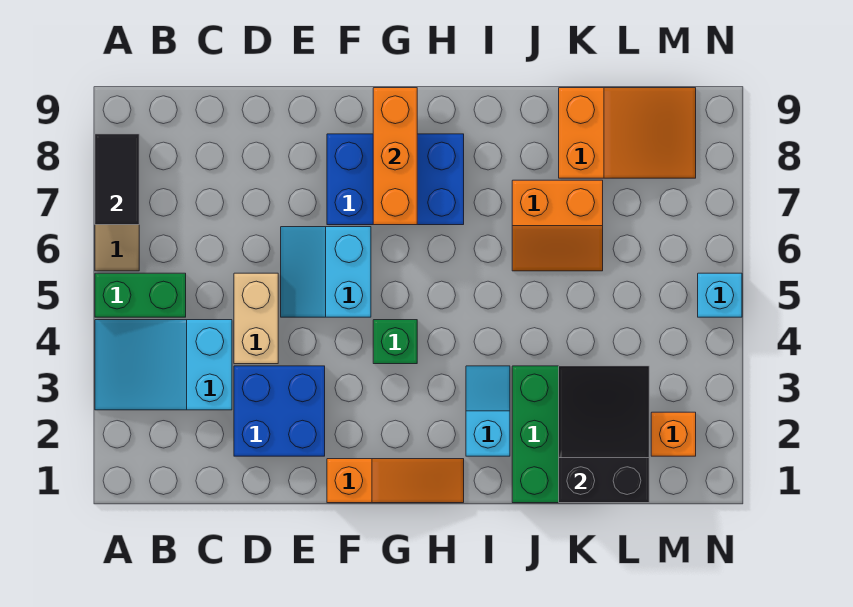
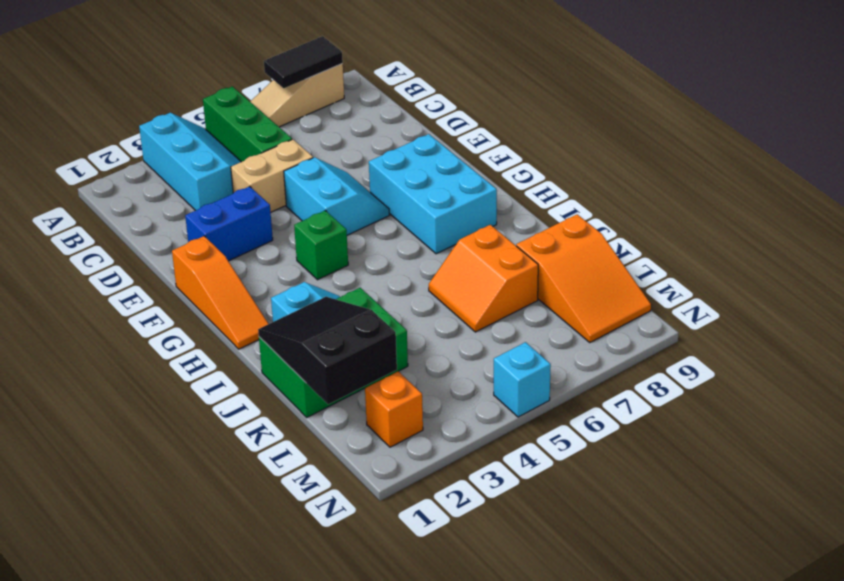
cyan slope A3:C4 level 1 top C -> cyan slope A3:C4 level 1 top 3
green brick A5:B5 level 1 -> green brick A5:C5 level 1
blue brick D2:E3 level 1 -> blue brick E2:E3 level 1
cyan slope E5:F6 level 1 top F -> cyan slope E5:F6 level 1 top 5
blue brick F7:H8 level 1 -> cyan brick F7:H8 level 1
orange brick G7:G9 level 2 -> none
black slope K1:L3 level 2 top 1 -> black slope J1:L2 level 2 top L

